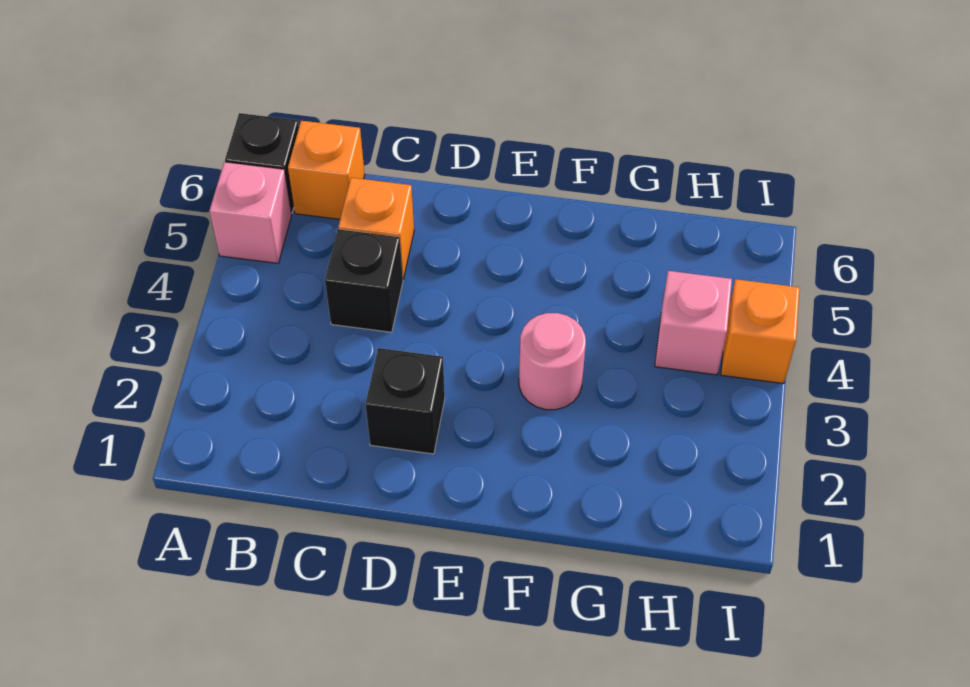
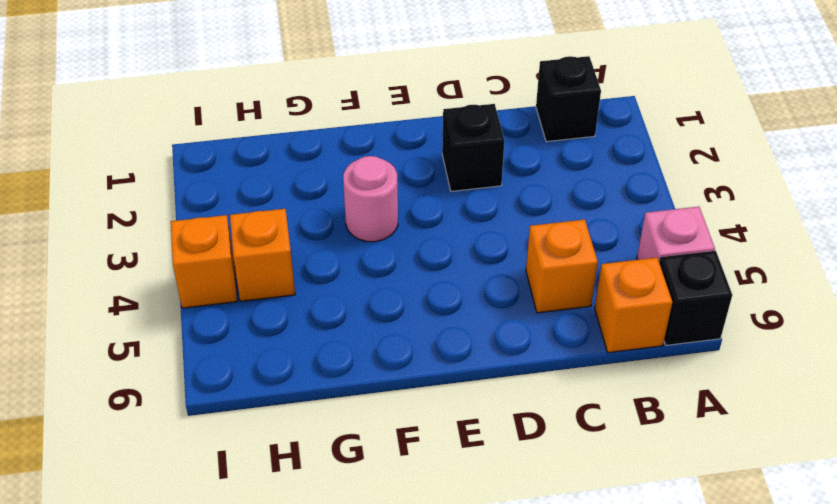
black brick C4 level 1 -> black brick B1 level 1
pink brick H4 level 1 -> orange brick H4 level 1

